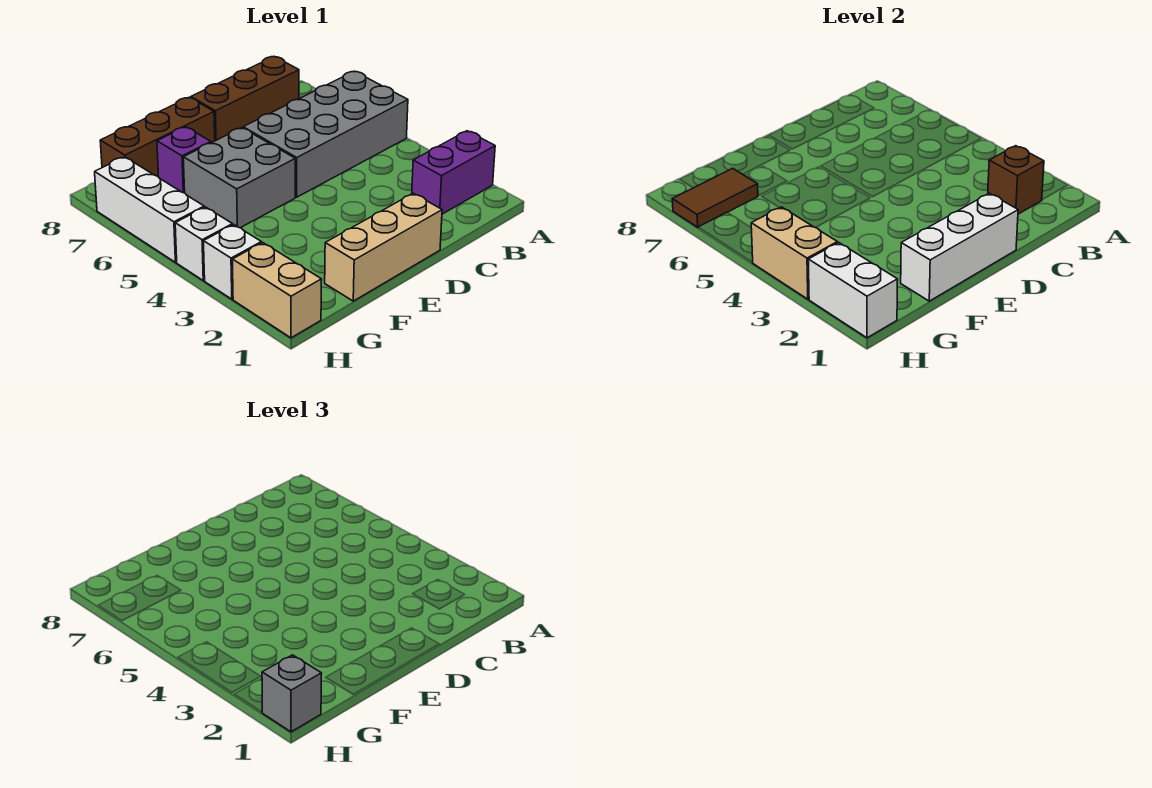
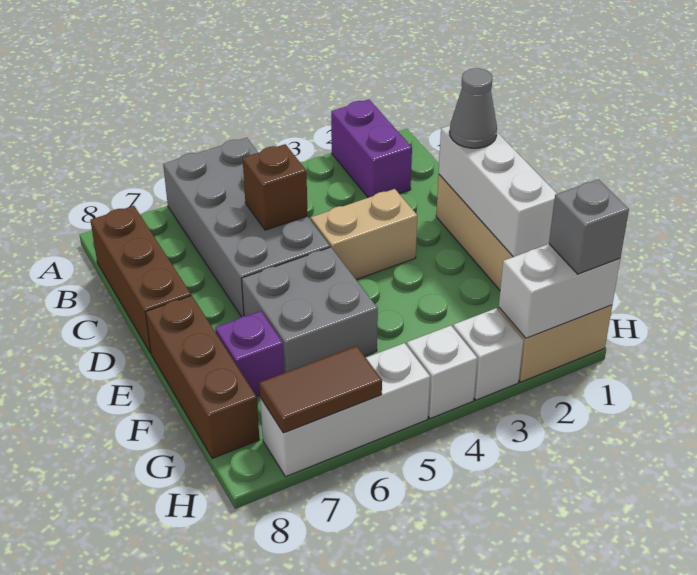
brown brick B2 level 2 -> brown brick C5 level 2
none -> grey cone D1 level 3
brown tile G7:H7 level 2 -> brown tile H6:H7 level 2
tan brick H3:H4 level 2 -> tan brick D3:D4 level 1

